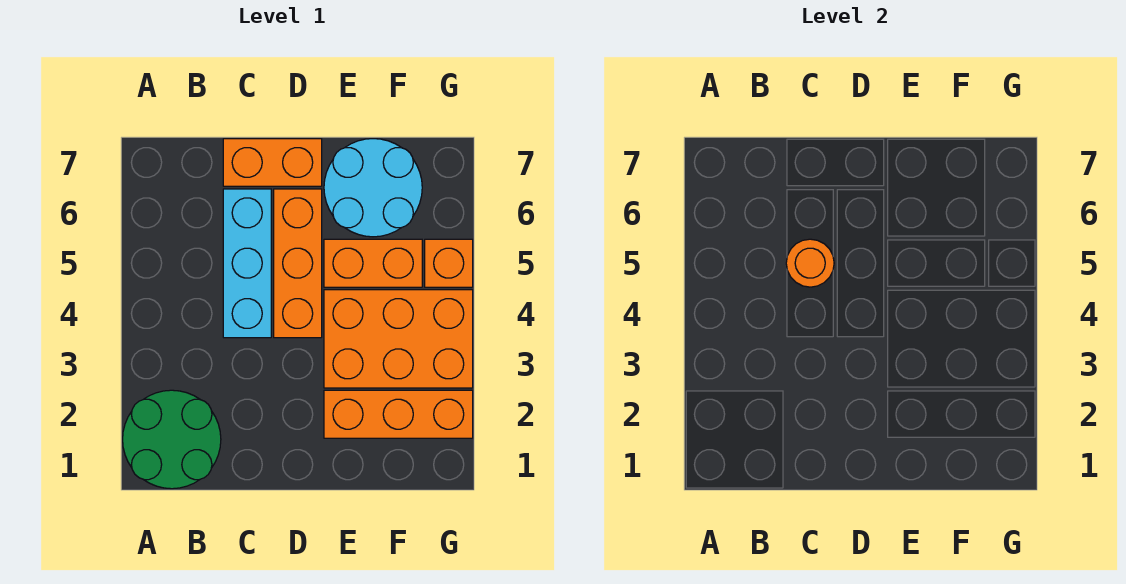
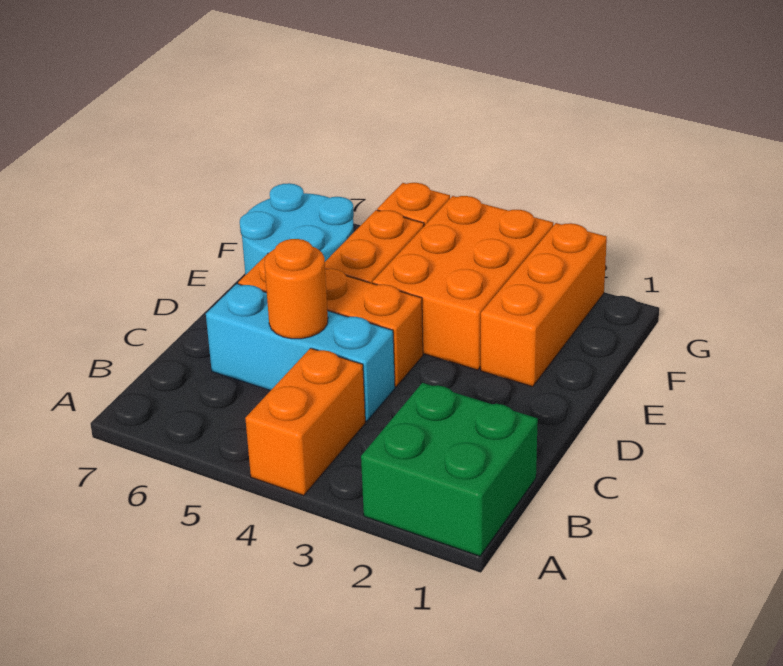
green round brick A1:B2 level 1 -> green brick A1:B2 level 1
orange brick C7:D7 level 1 -> orange brick A4:B4 level 1

